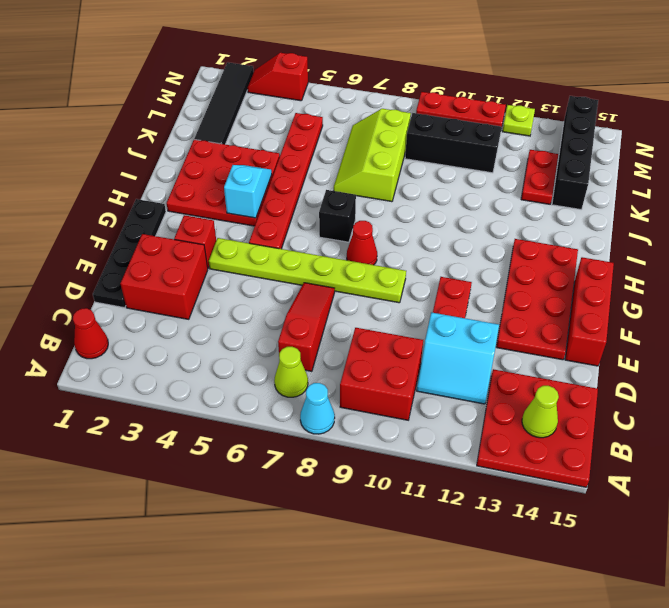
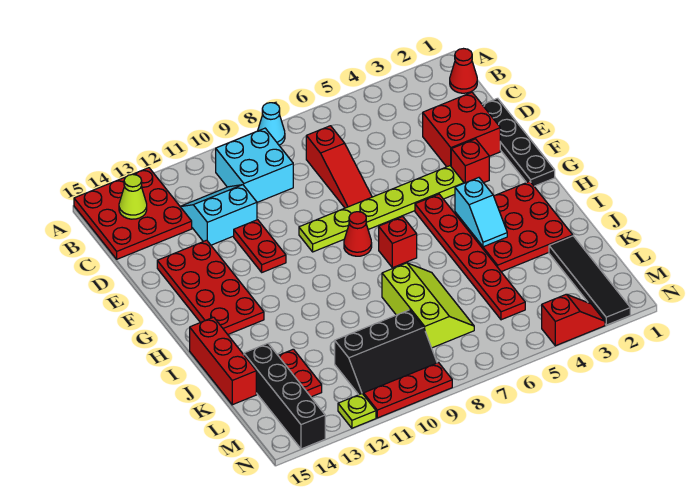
lime cone B7 level 1 -> none
red brick B9:C10 level 1 -> cyan brick B9:C10 level 1
red brick E15:G15 level 1 -> red brick I15:K15 level 1
black brick H7 level 1 -> red brick H7 level 1

